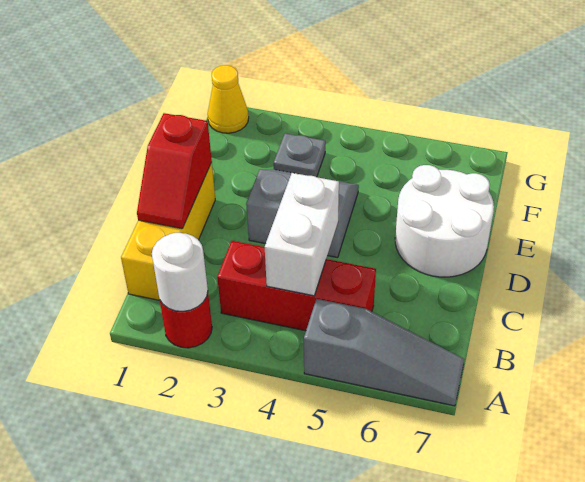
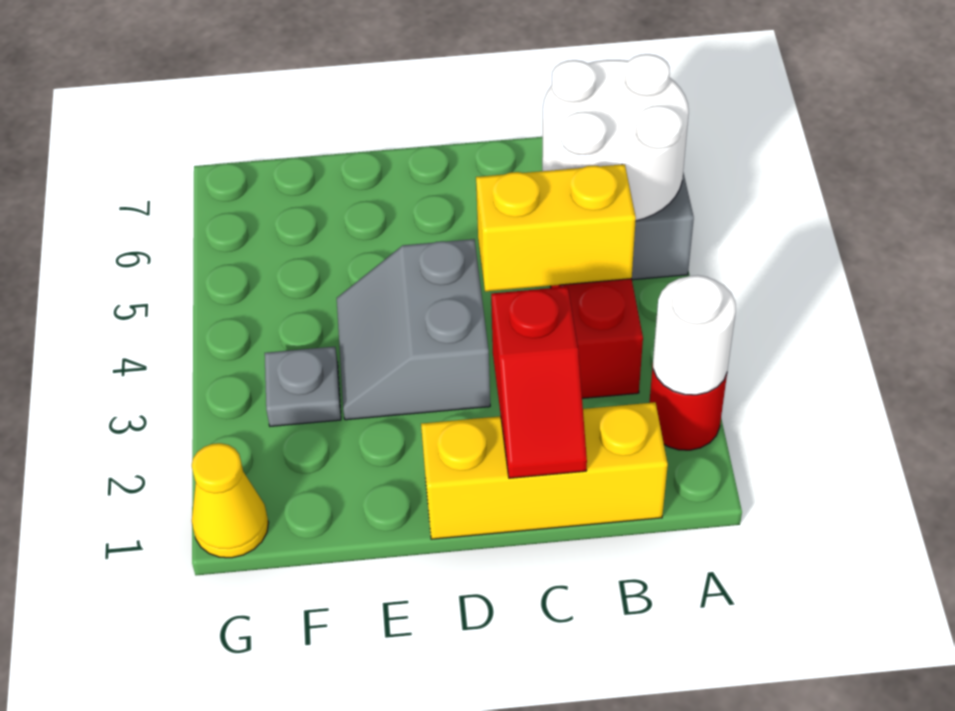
white brick B4:C4 level 2 -> yellow brick B4:C4 level 2
red slope C1:D1 level 2 top D -> red slope C1:C2 level 2 top 2
white round brick D6:E7 level 1 -> white round brick A5:B6 level 2

